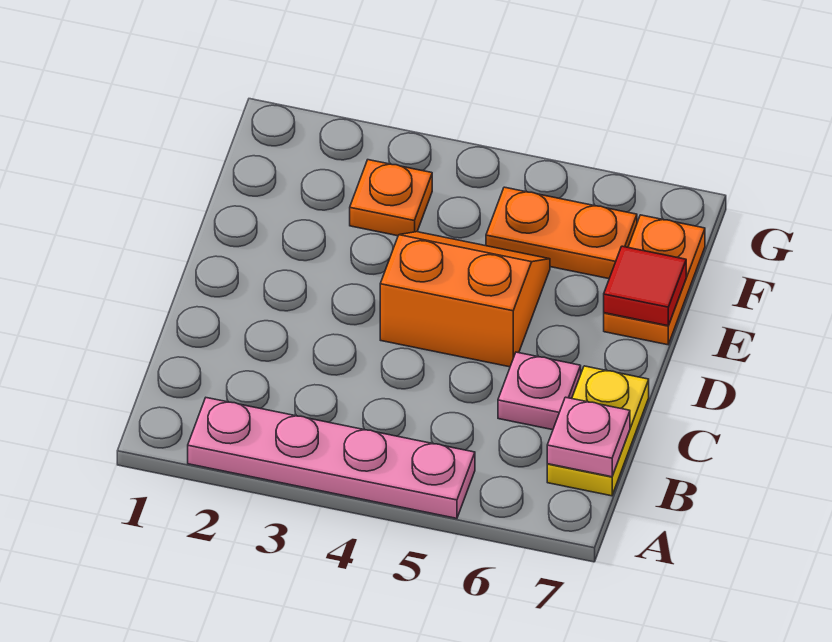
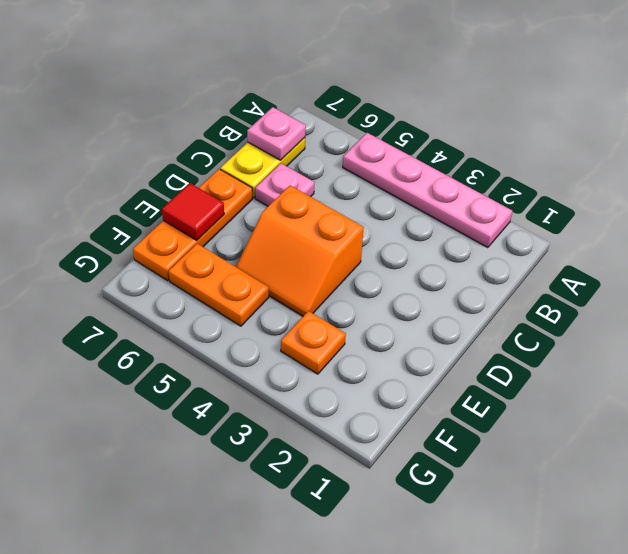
orange plate E7:F7 level 1 -> orange plate D7:F7 level 1

